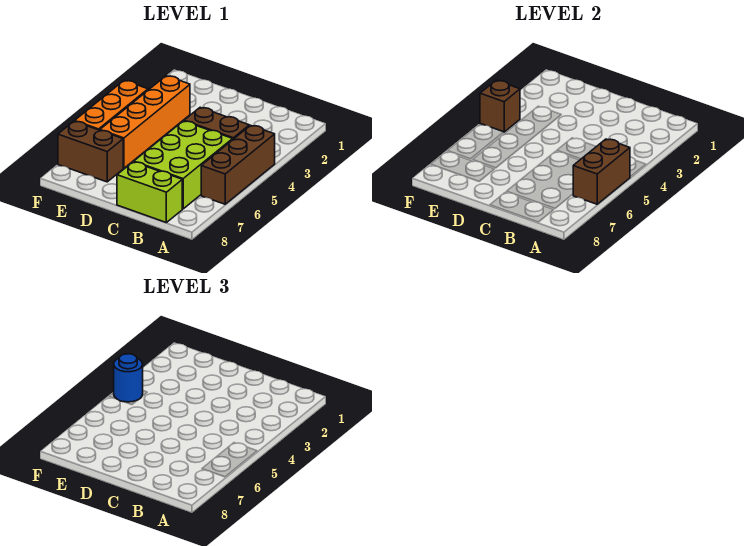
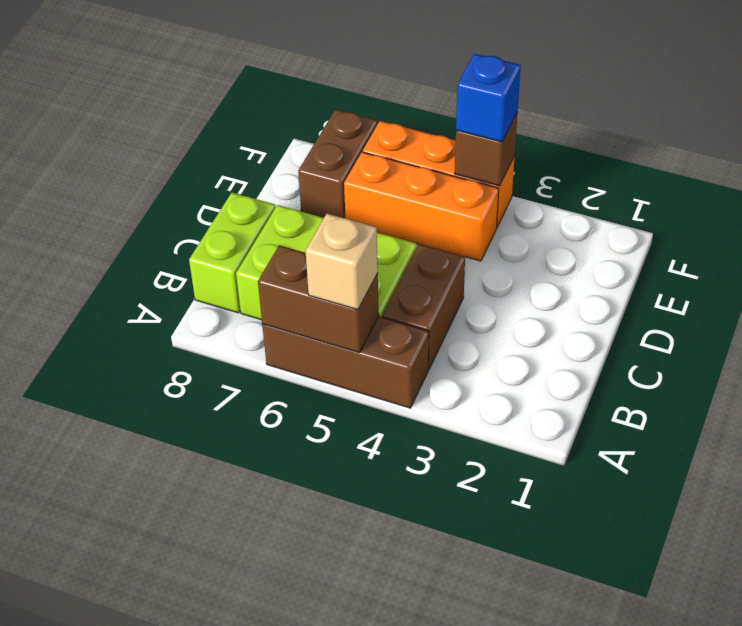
none -> tan brick A5 level 3
orange brick E3:E6 level 1 -> orange brick E4:E6 level 1
blue round brick F4 level 3 -> blue brick F4 level 3

